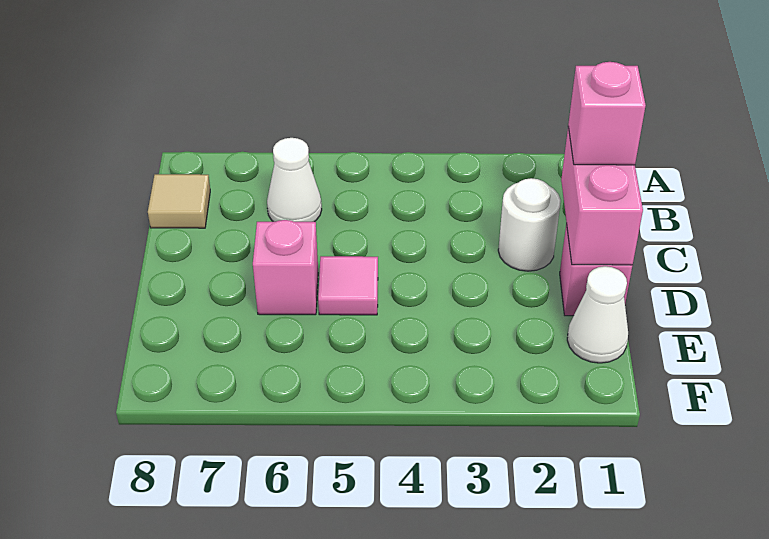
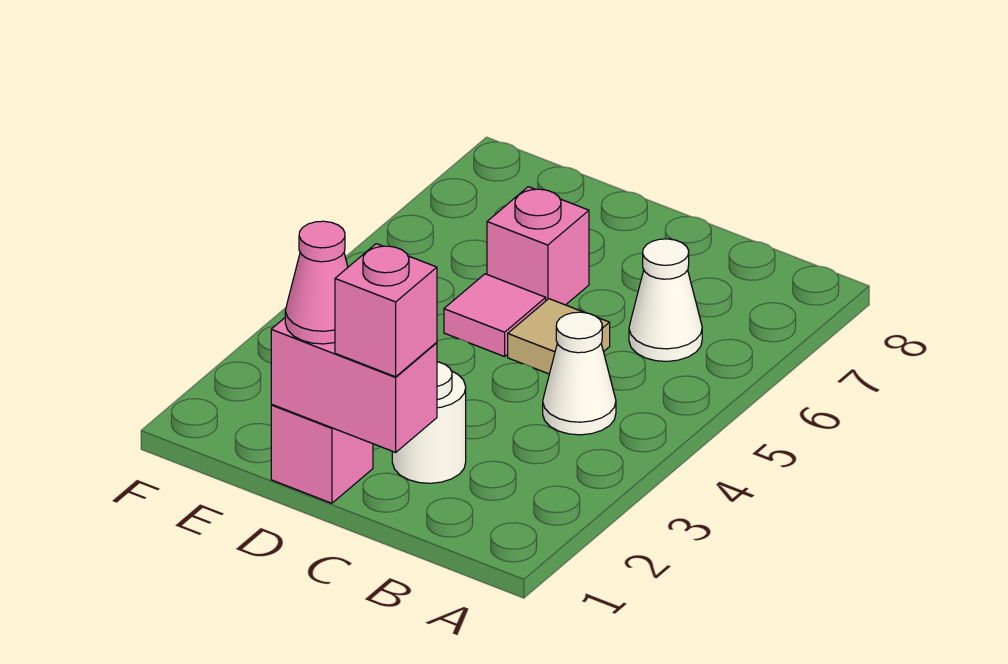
tan tile B8 level 1 -> tan tile C5 level 1
none -> pink cone D1 level 3
white cone E1 level 1 -> white cone B4 level 1

